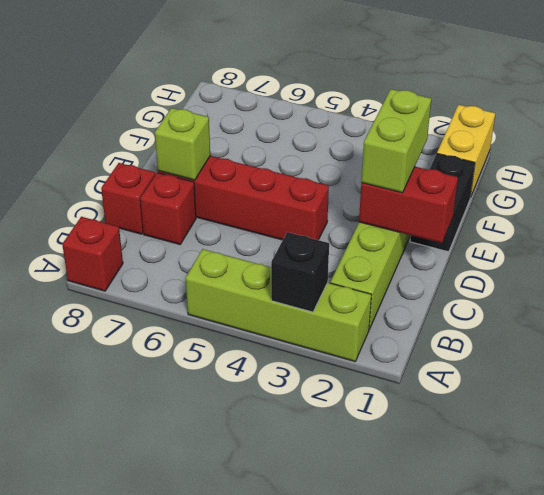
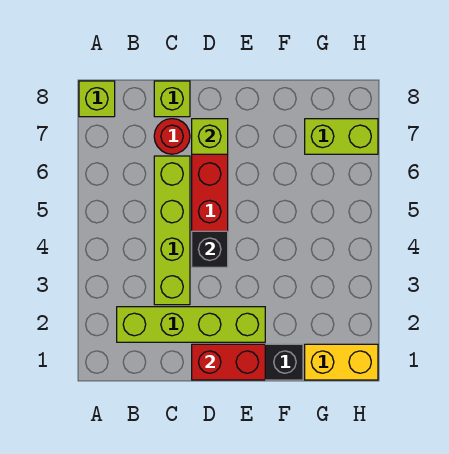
lime brick A2:A5 level 1 -> lime brick C3:C6 level 1
black brick A3 level 2 -> black brick D4 level 2
red brick A8 level 1 -> lime brick A8 level 1
red brick C7 level 1 -> red round brick C7 level 1
red brick C8 level 1 -> lime brick C8 level 1
red brick D1:D2 level 2 -> red brick D1:E1 level 2
lime brick D2:E2 level 3 -> lime brick G7:H7 level 1

